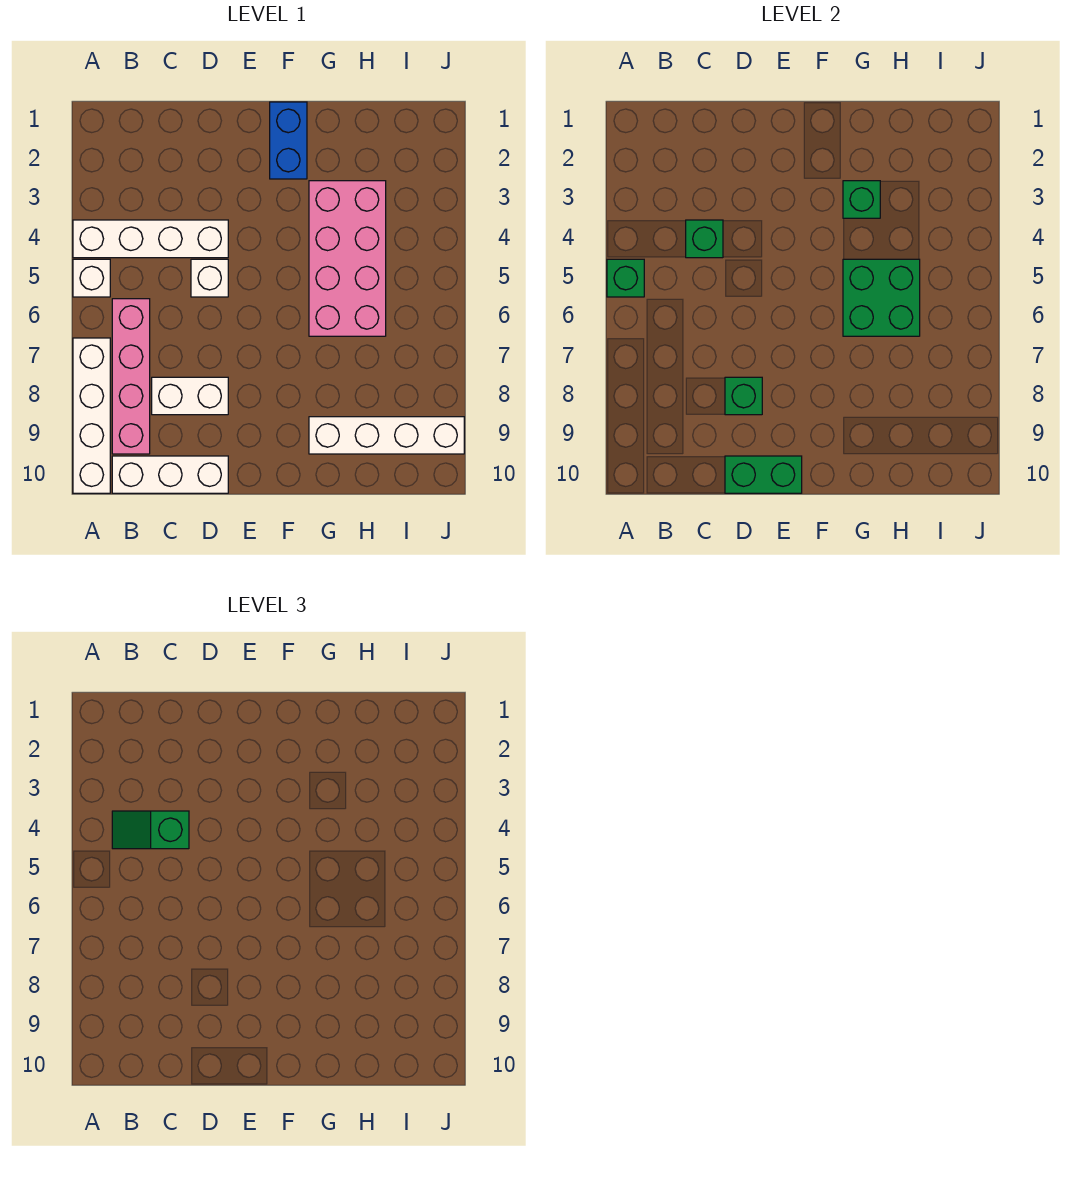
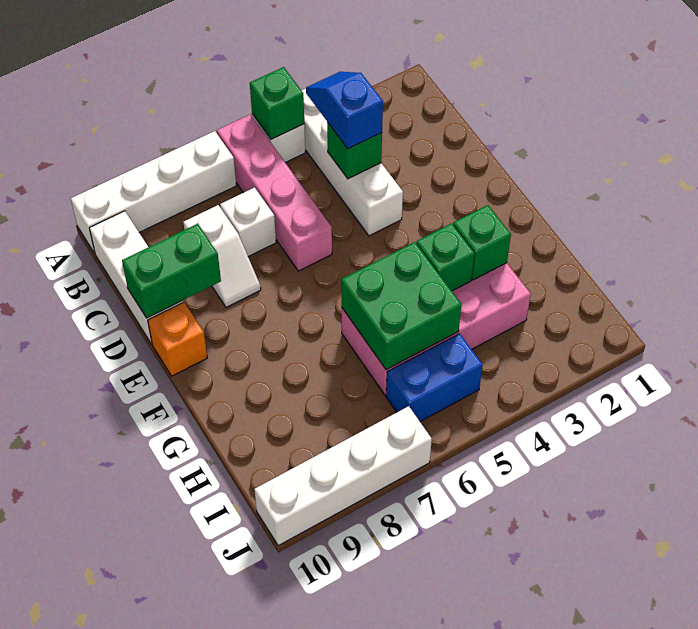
green slope B4:C4 level 3 top C -> blue slope B4:C4 level 3 top C
pink brick B6:B9 level 1 -> pink brick A6:D6 level 1
white brick C8:D8 level 1 -> white slope C8:D8 level 1 top C
white brick D5 level 1 -> white brick C7 level 1
green brick D8 level 2 -> green brick G4 level 2
green brick D10:E10 level 2 -> green brick D9:D10 level 2
none -> orange brick E10 level 1
blue brick F1:F2 level 1 -> blue brick I5:I6 level 1
white brick G9:J9 level 1 -> white brick J7:J10 level 1

